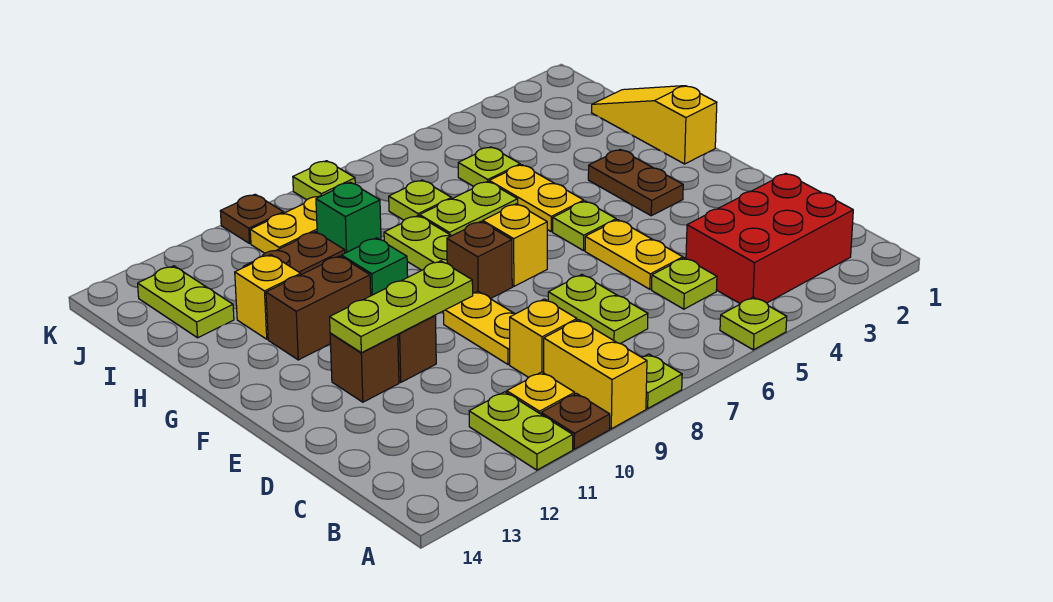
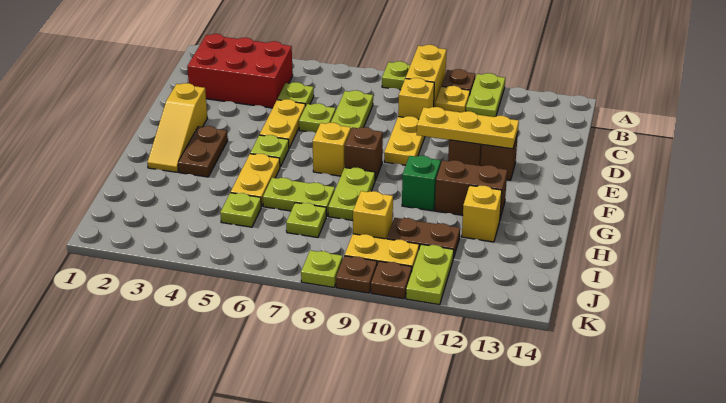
lime plate A5 level 1 -> lime plate D6 level 1
lime plate E10:E12 level 2 -> yellow plate E10:E12 level 2
yellow slope G1:I1 level 1 top G -> yellow slope E2:G2 level 1 top E
green brick I9 level 1 -> yellow brick I9 level 1
lime plate I13:J13 level 1 -> lime plate J11:K11 level 1
none -> brown plate K9 level 1

